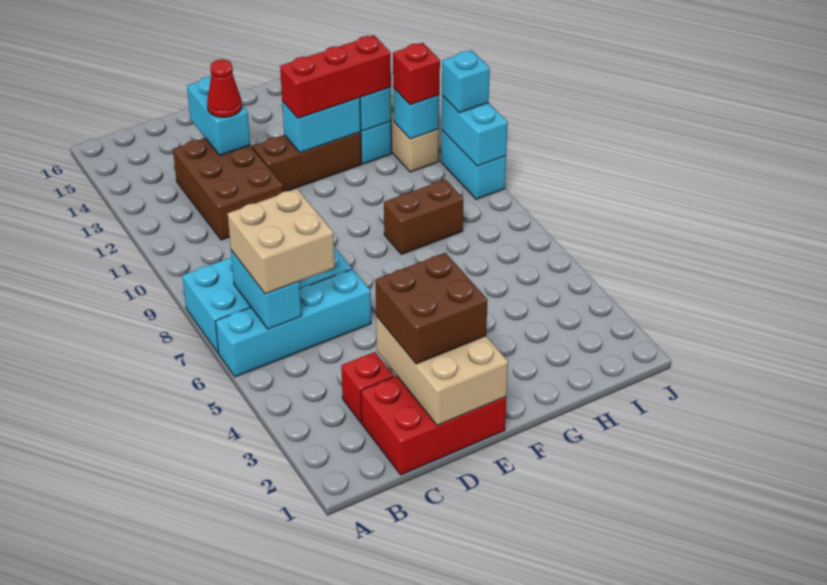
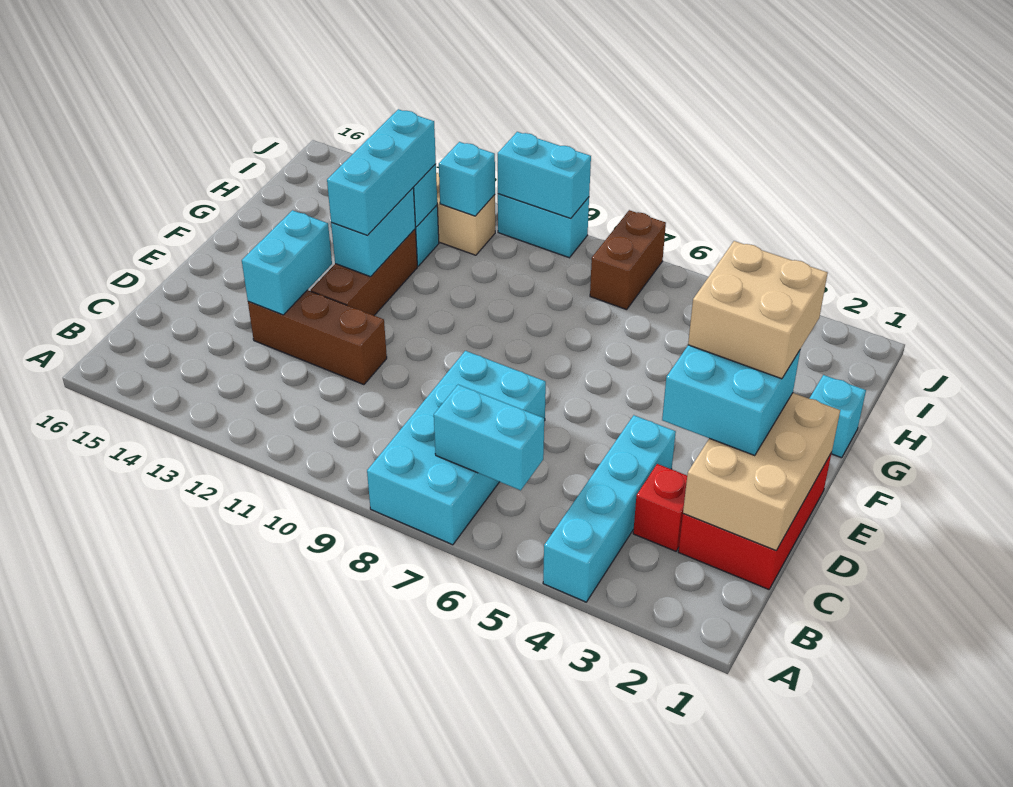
cyan brick A6:D6 level 1 -> cyan brick A4:D4 level 1
tan brick B6:C7 level 3 -> tan brick E2:F3 level 4
brown brick C11:D13 level 1 -> brown brick D11:D13 level 1
tan brick D1:E3 level 2 -> tan brick C1:E2 level 2
brown brick D2:E3 level 3 -> cyan brick D2:E3 level 3
cyan brick D13:D14 level 2 -> cyan brick D13:E13 level 2
red cone D13 level 3 -> none
red brick F12:H12 level 3 -> cyan brick F12:H12 level 3
brown brick G8:H8 level 1 -> brown brick I7:J7 level 1
red brick I11 level 3 -> none
cyan brick J10 level 3 -> cyan brick G1 level 1

